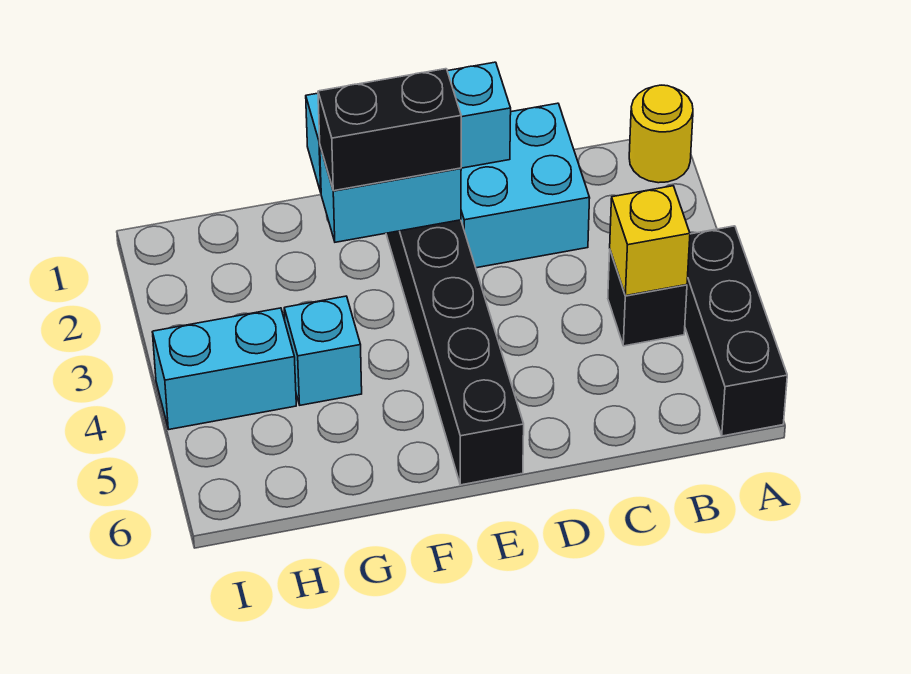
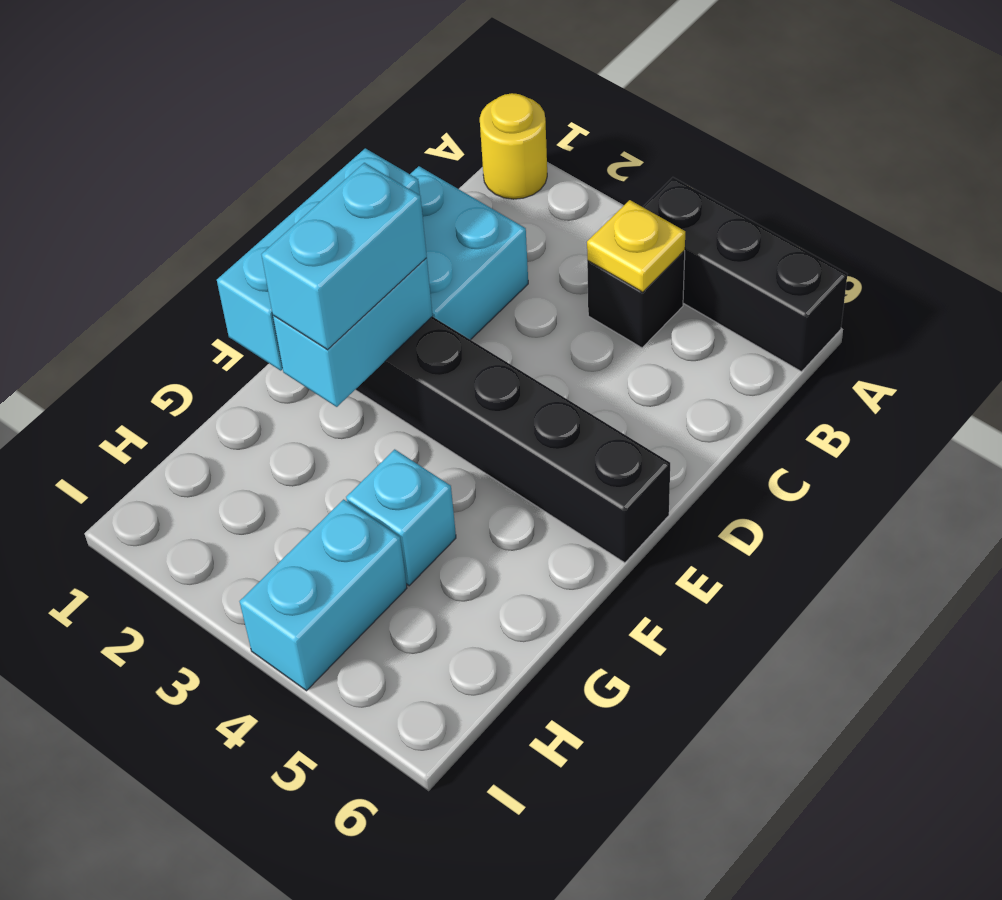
yellow brick B4 level 2 -> yellow plate B4 level 2
black brick E2:F2 level 3 -> cyan brick E2:F2 level 3

